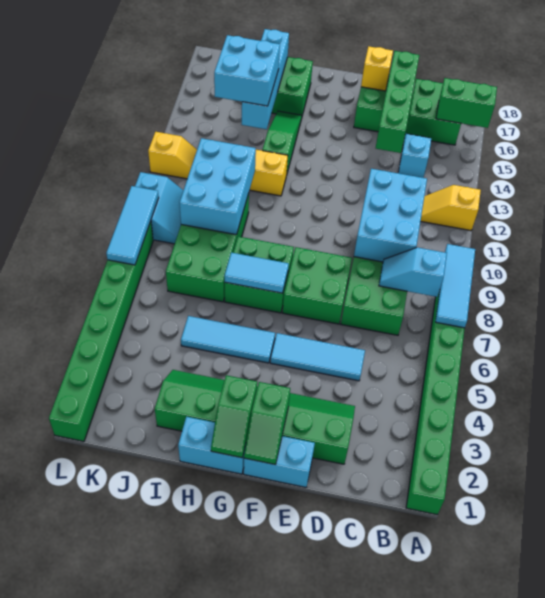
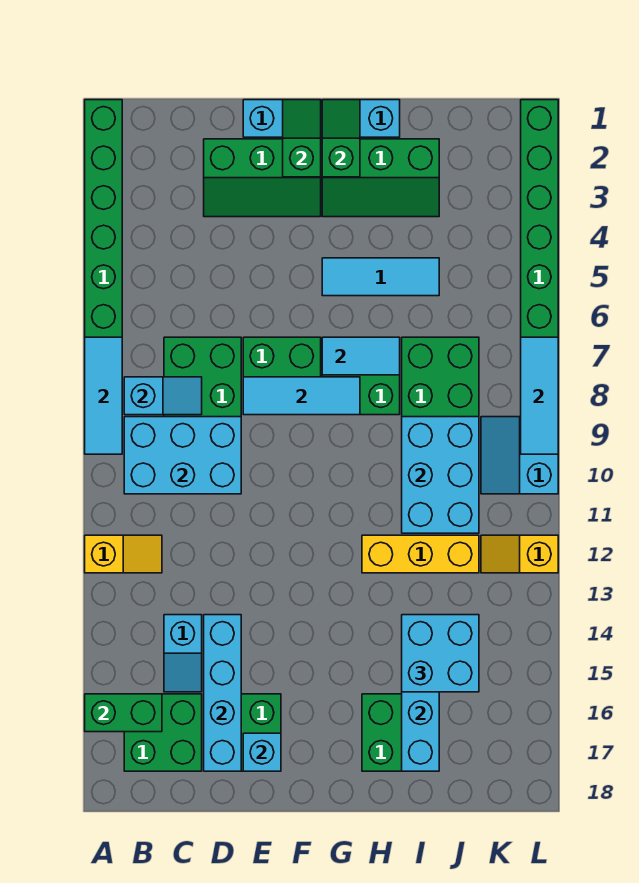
cyan brick C9:D11 level 2 -> cyan brick B9:D10 level 2
cyan tile D5:F5 level 1 -> cyan tile E8:G8 level 2
green brick D14:D17 level 2 -> cyan brick D14:D17 level 2
yellow brick E17 level 2 -> cyan brick E17 level 2
green slope H13:H15 level 1 top 13 -> none

